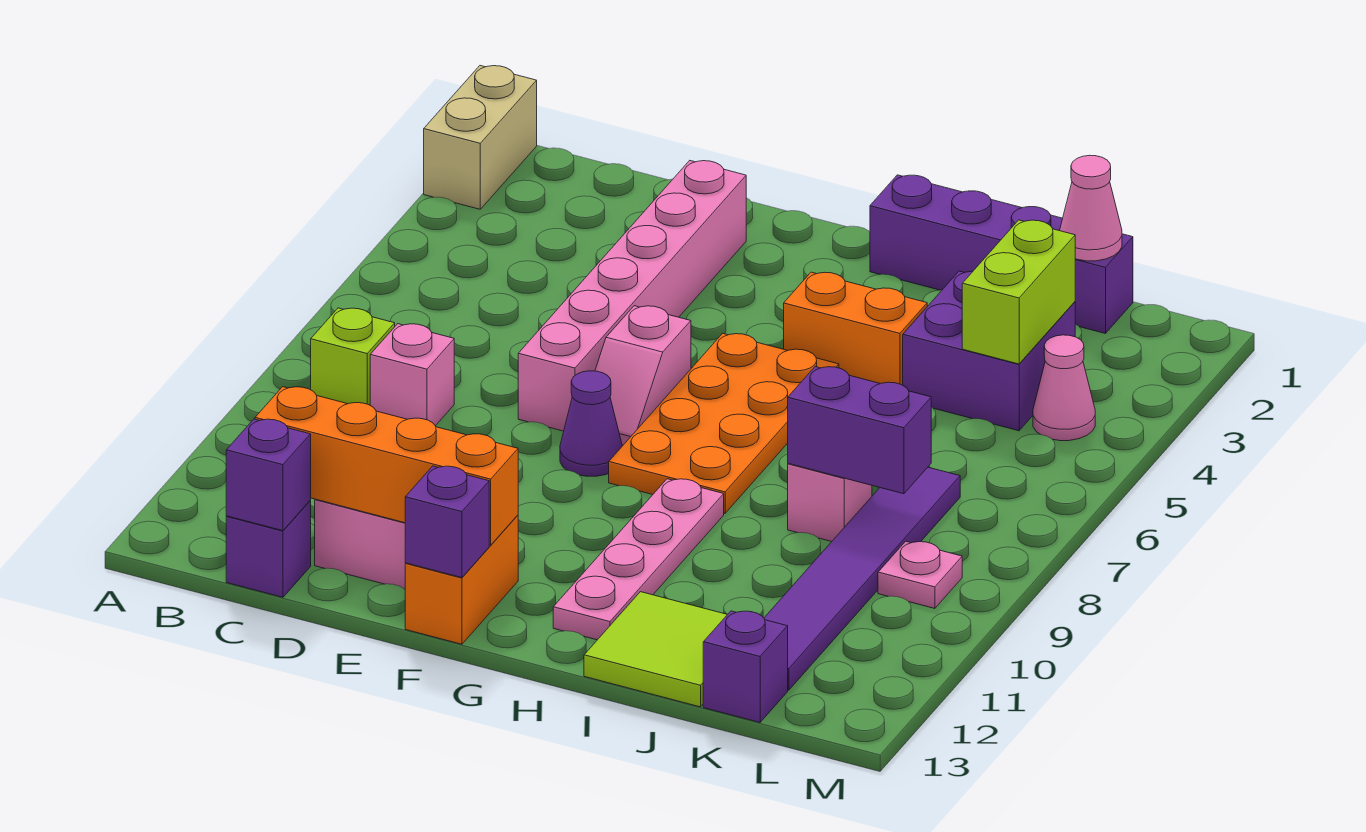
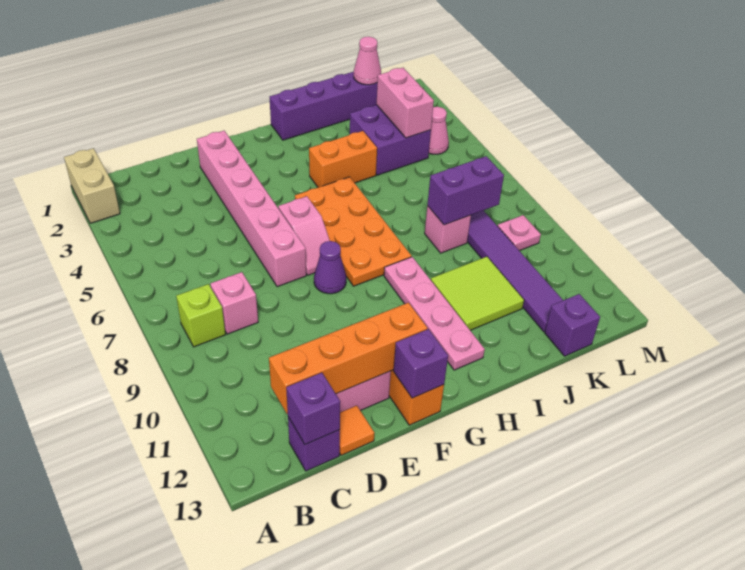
none -> orange tile D13 level 1
lime tile I12:J13 level 1 -> lime tile I10:J11 level 1
lime brick K3:K4 level 2 -> pink brick K3:K4 level 2

